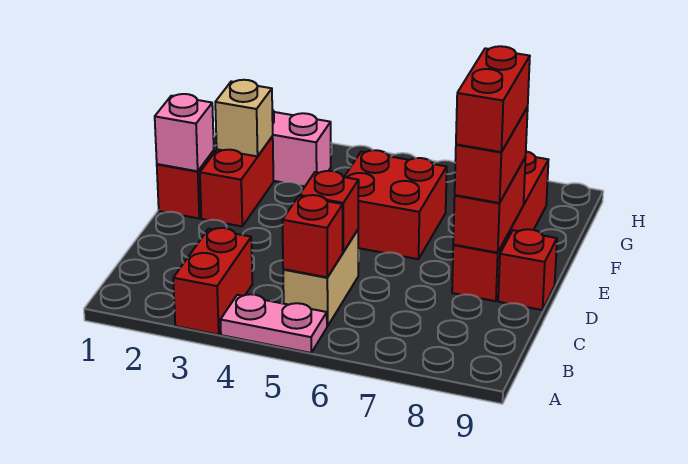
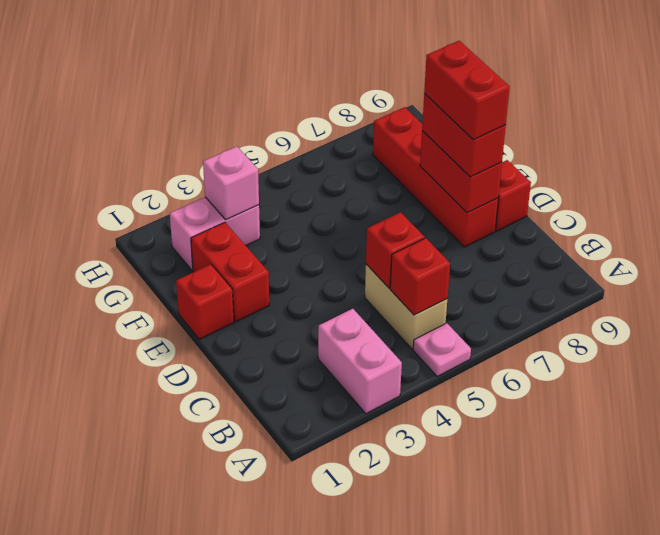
red brick A3:B3 level 1 -> pink brick A3:B3 level 1
pink plate A4:A5 level 1 -> pink plate A5 level 1
pink brick E1 level 2 -> pink brick G3 level 2
red brick E5:F6 level 1 -> none
tan brick F2 level 2 -> none

